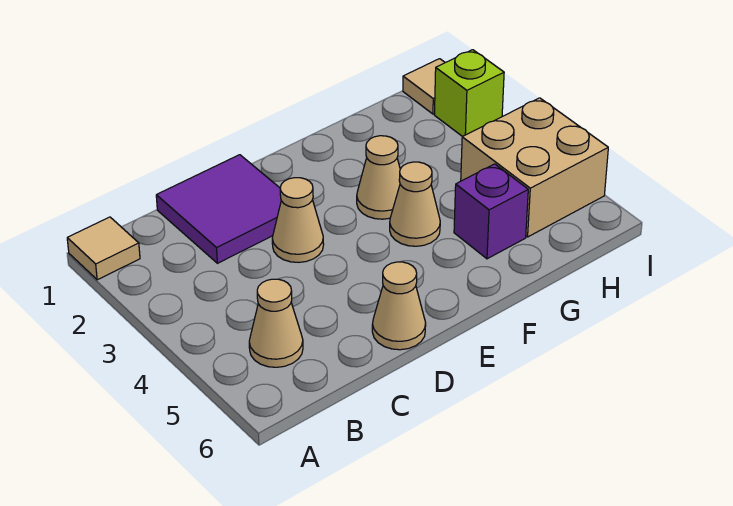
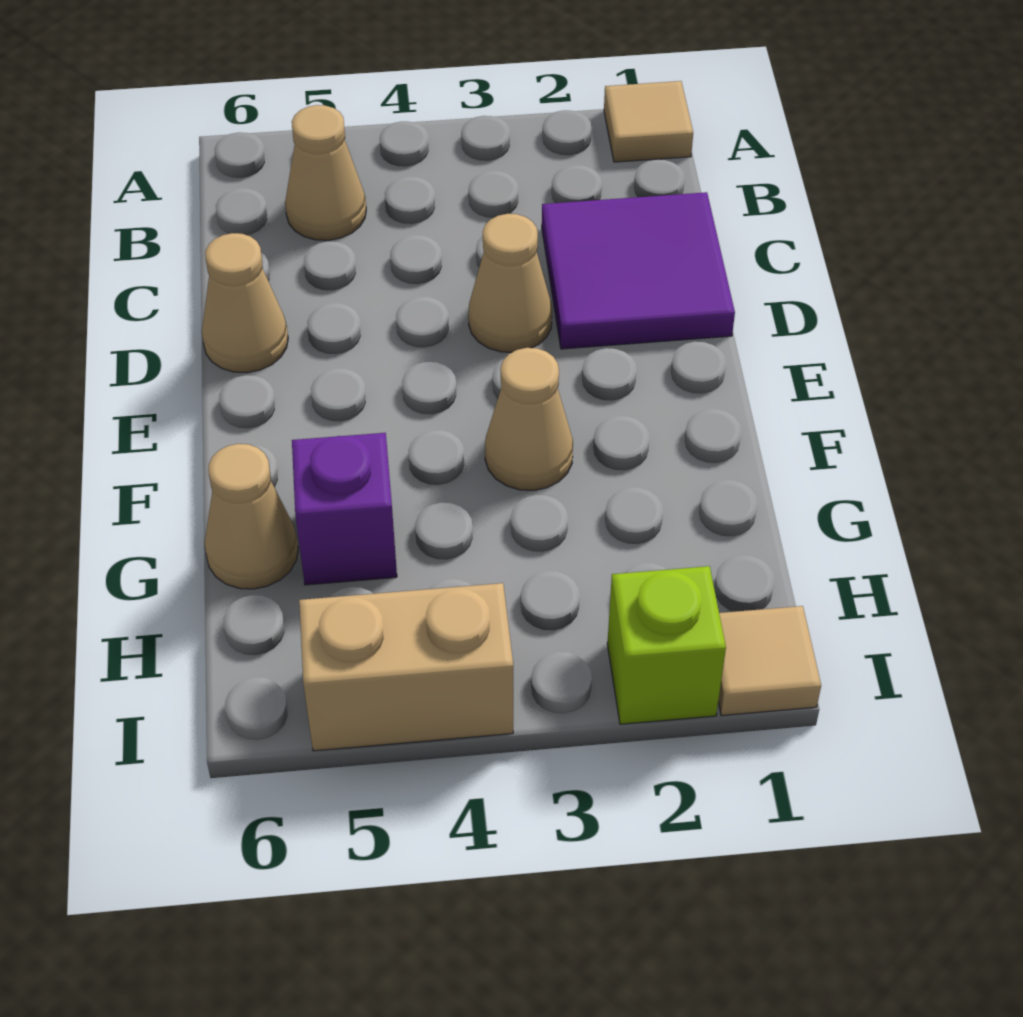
tan cone F4 level 1 -> tan cone G6 level 1
tan brick H4:I5 level 1 -> tan brick I4:I5 level 1

